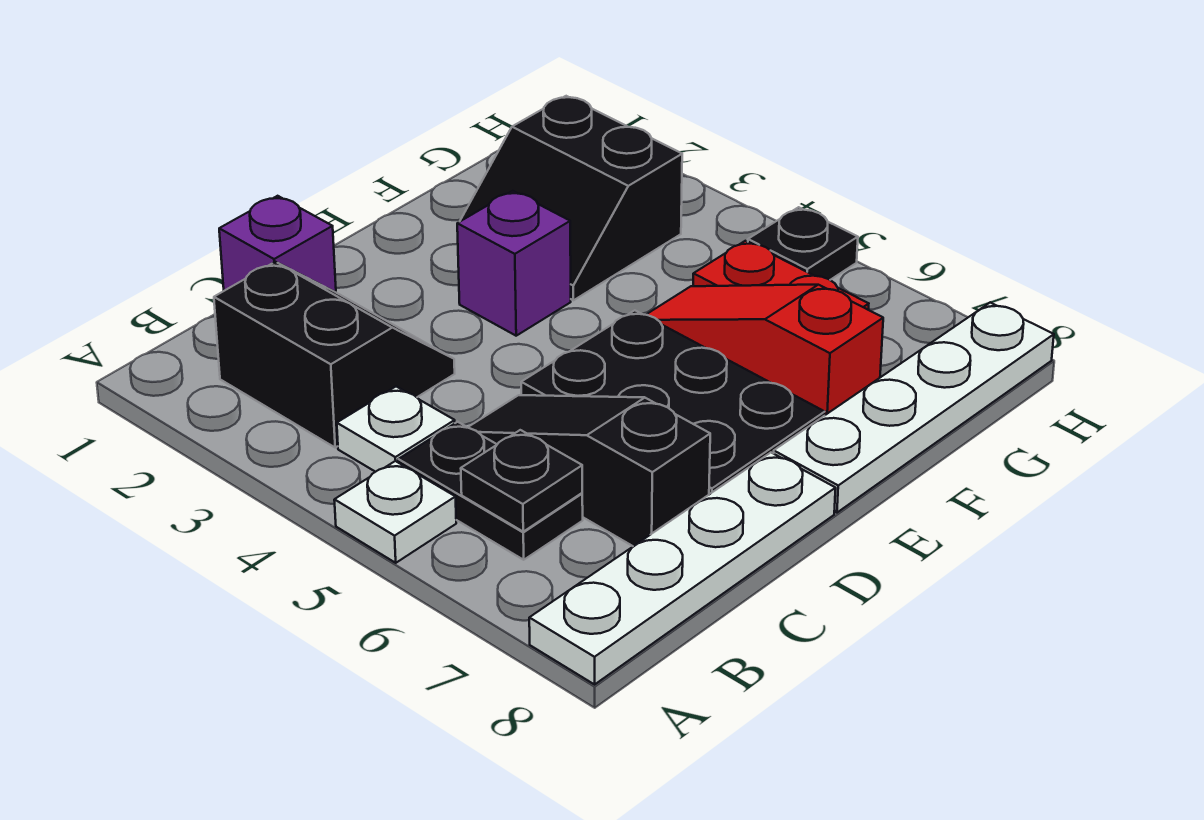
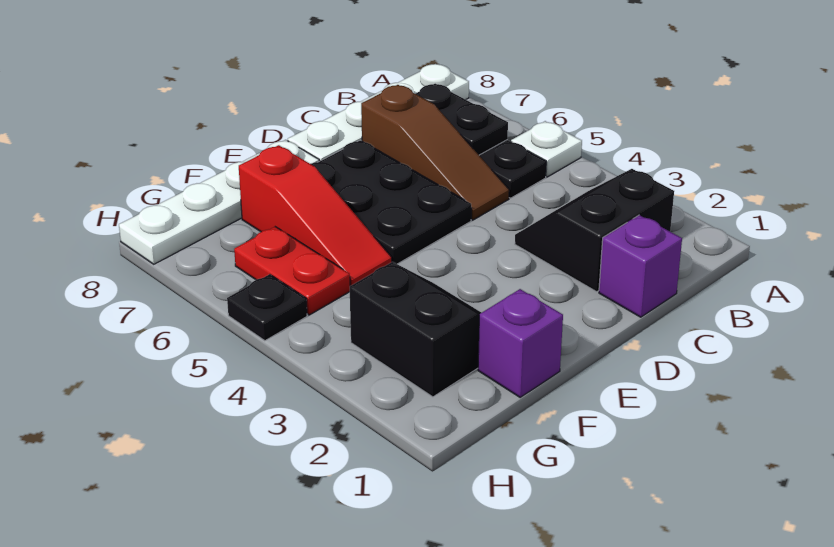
black slope B2:C3 level 1 top B -> black slope B2:C3 level 1 top 2
white plate B4 level 1 -> none
black plate B6 level 2 -> black plate B6:B7 level 2
black slope C5:C7 level 1 top 7 -> brown slope C5:C7 level 1 top 7
purple brick E3 level 1 -> purple brick F1 level 1

